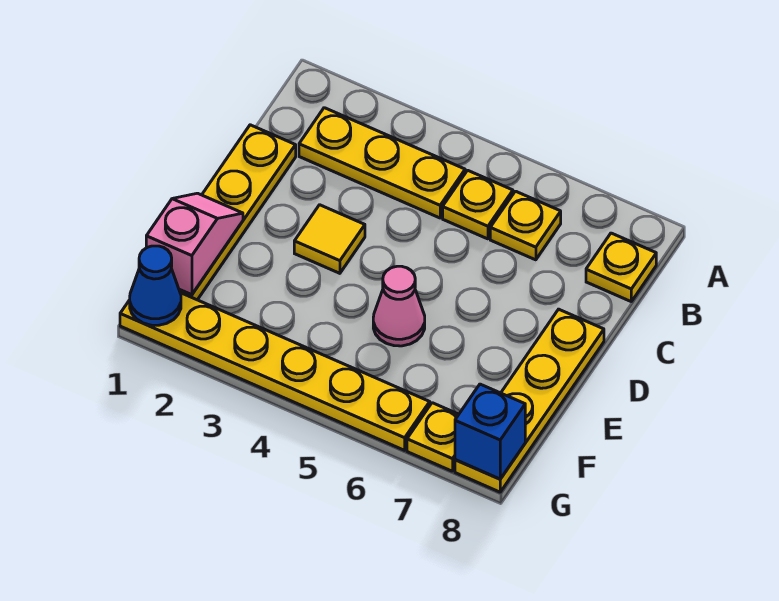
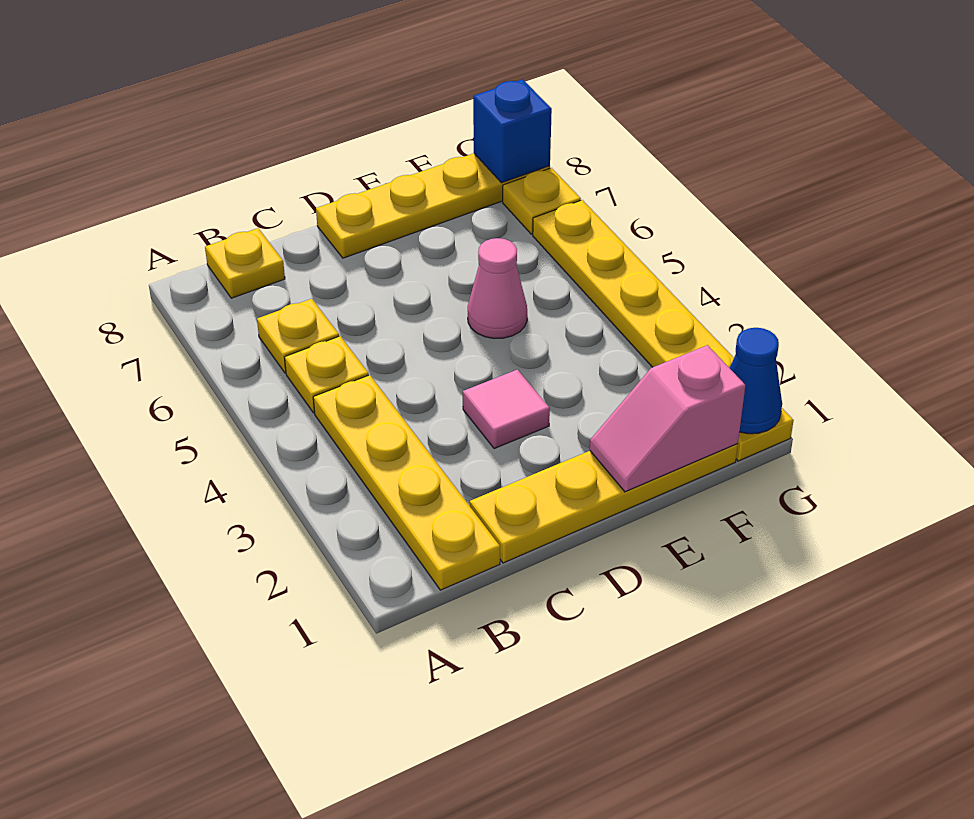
yellow plate B2:B4 level 1 -> yellow plate B1:B4 level 1
yellow tile D3 level 1 -> pink tile D3 level 1

